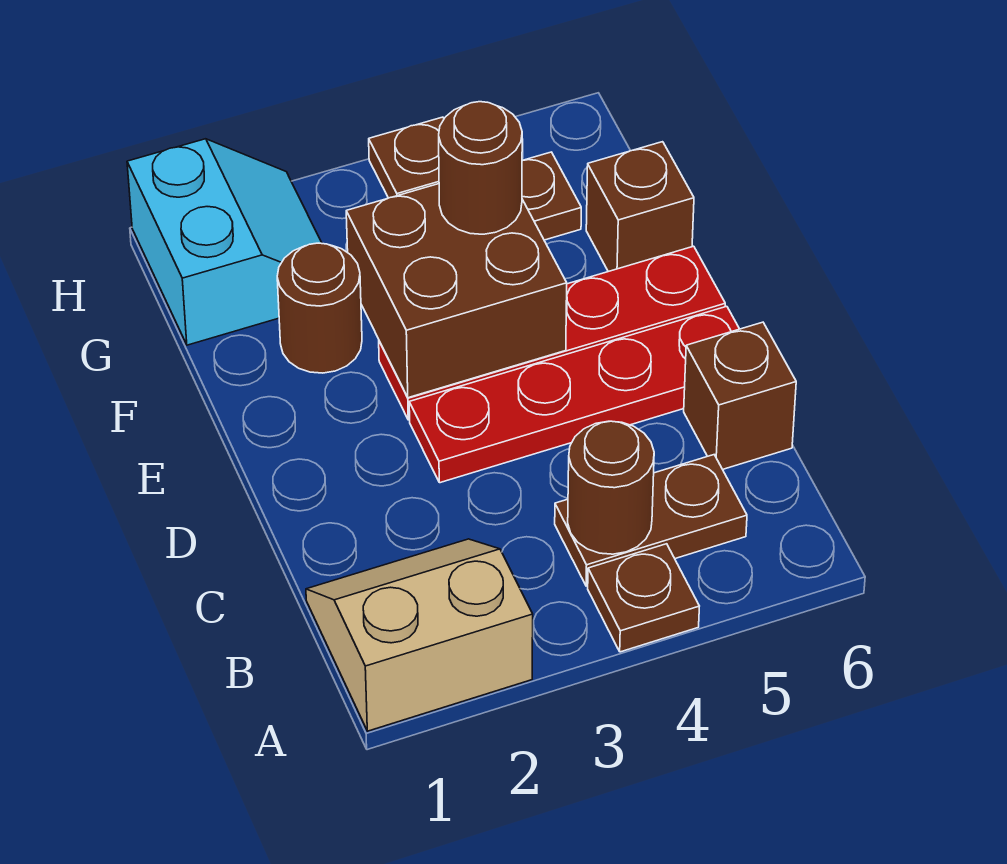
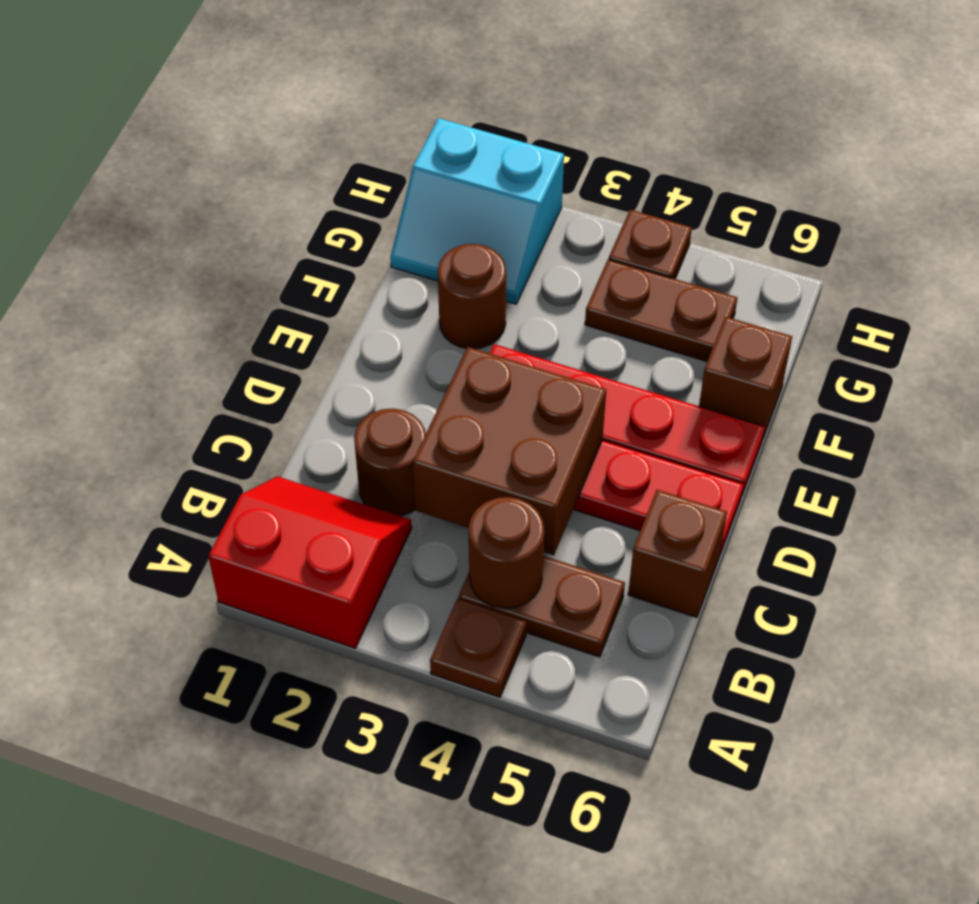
tan slope A1:B2 level 1 top A -> red slope A1:B2 level 1 top A
brown brick E3:F4 level 2 -> brown brick C3:D4 level 2
brown round brick F4 level 3 -> brown round brick C2 level 1
cyan slope G1:H2 level 1 top 1 -> cyan slope G1:H2 level 1 top H

